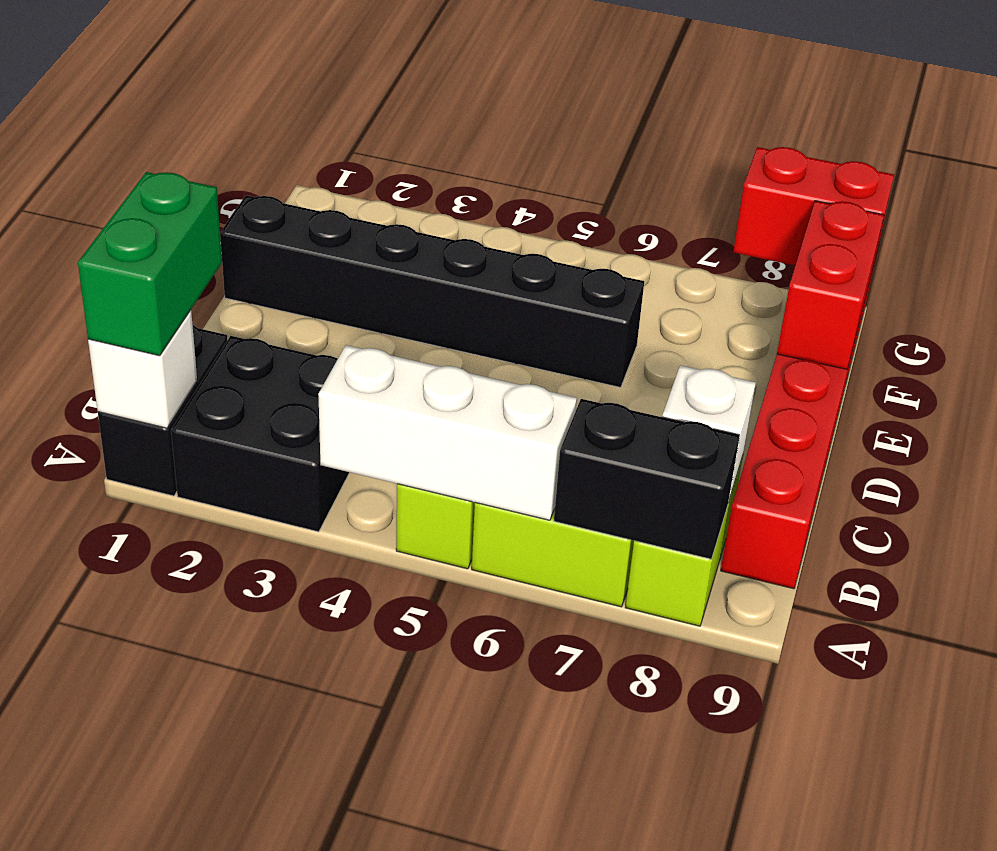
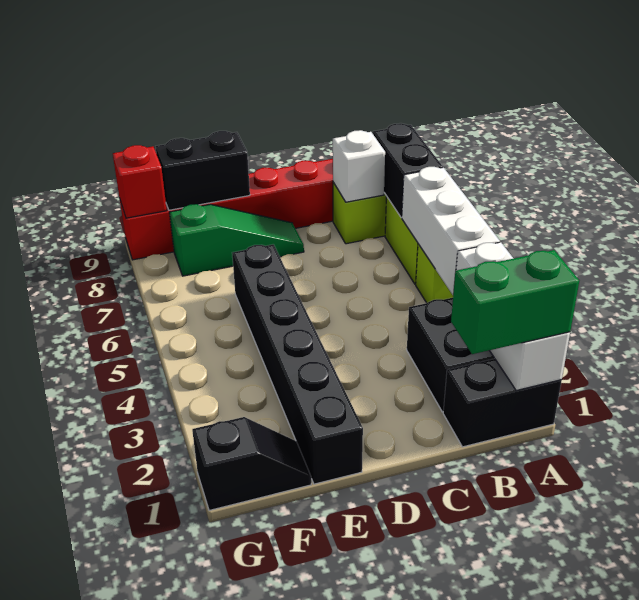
white brick A1 level 2 -> white brick A1:A3 level 2
none -> green slope D8:F8 level 1 top F
red brick E9:F9 level 2 -> black brick E9:F9 level 2
none -> black slope F1:G1 level 1 top G
red brick G8:G9 level 2 -> red brick G9 level 2

